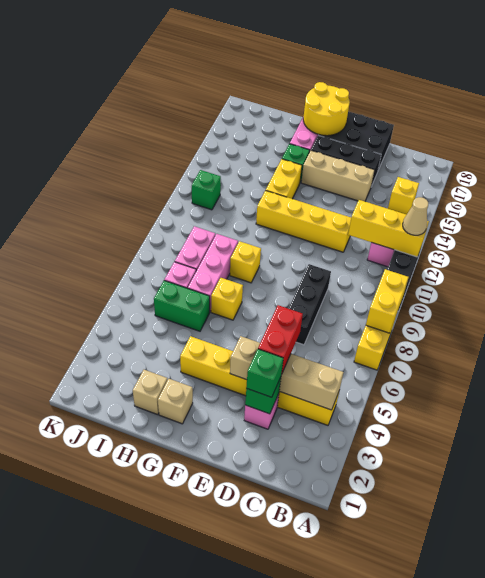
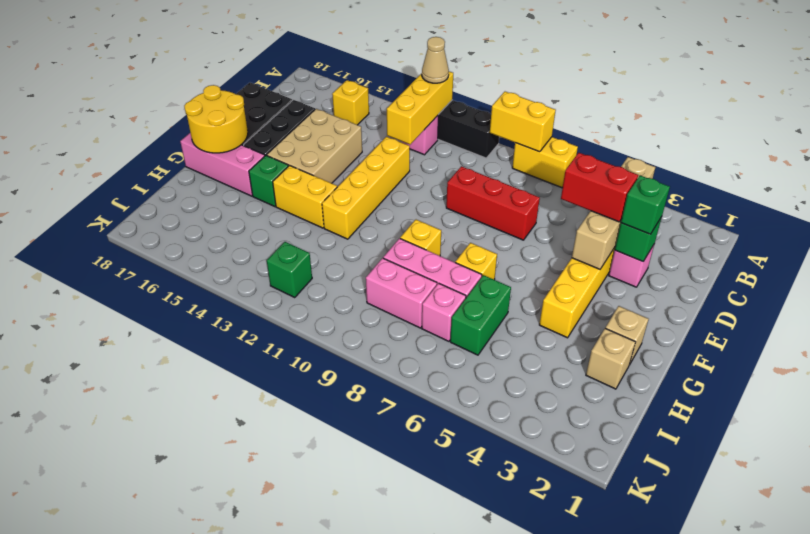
black brick D7:D9 level 1 -> red brick D7:D9 level 1
tan brick D15:F15 level 1 -> tan brick D14:F15 level 1

